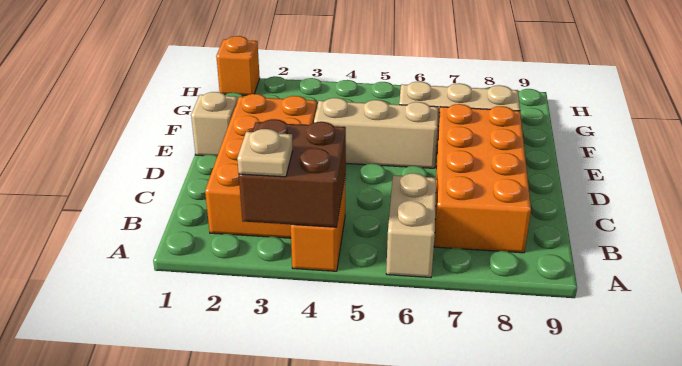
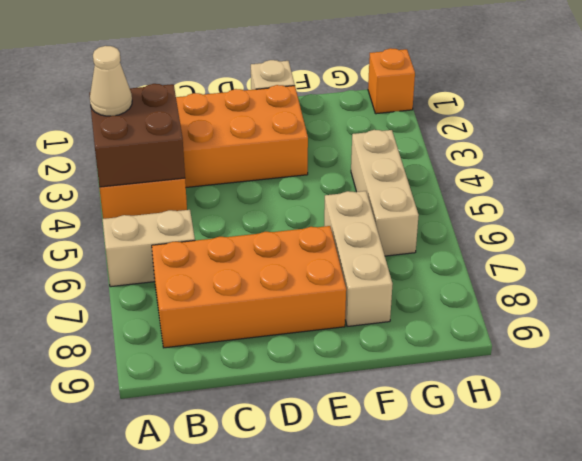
tan plate A3 level 3 -> tan cone A3 level 3
tan brick E4:E6 level 1 -> tan brick G4:G6 level 1

